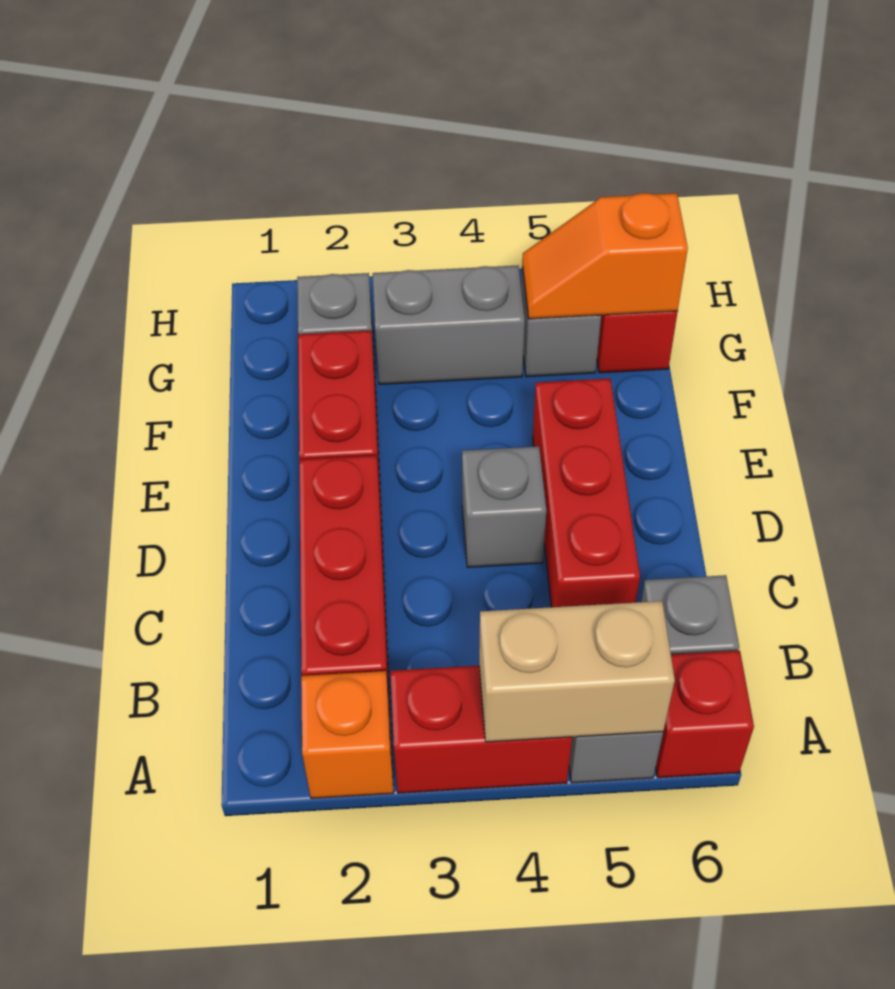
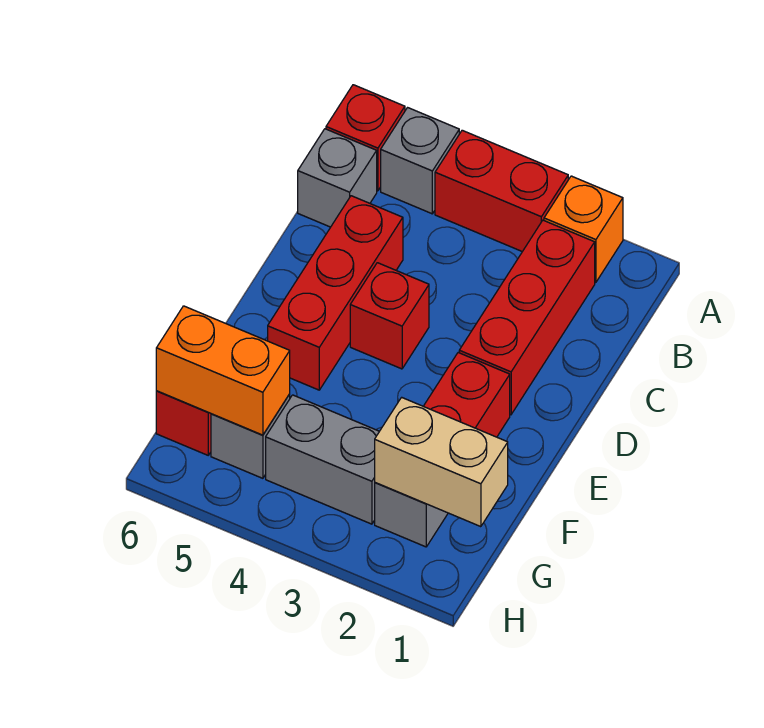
tan brick A4:A5 level 2 -> tan brick G1:G2 level 2
grey brick D4 level 1 -> red brick D4 level 1
orange slope G5:G6 level 2 top 6 -> orange brick G5:G6 level 2

